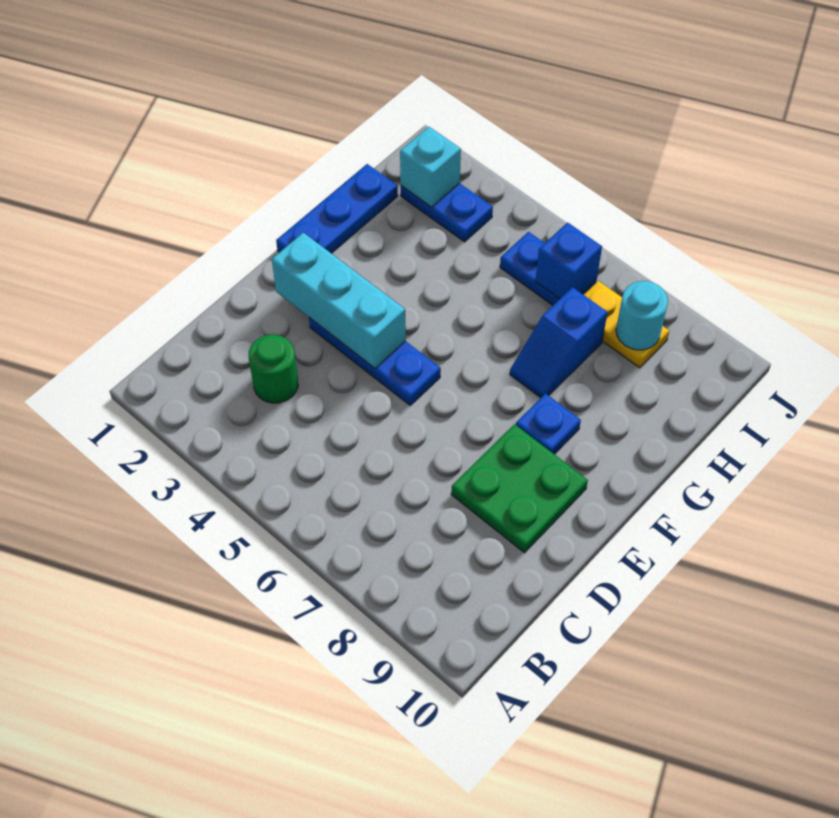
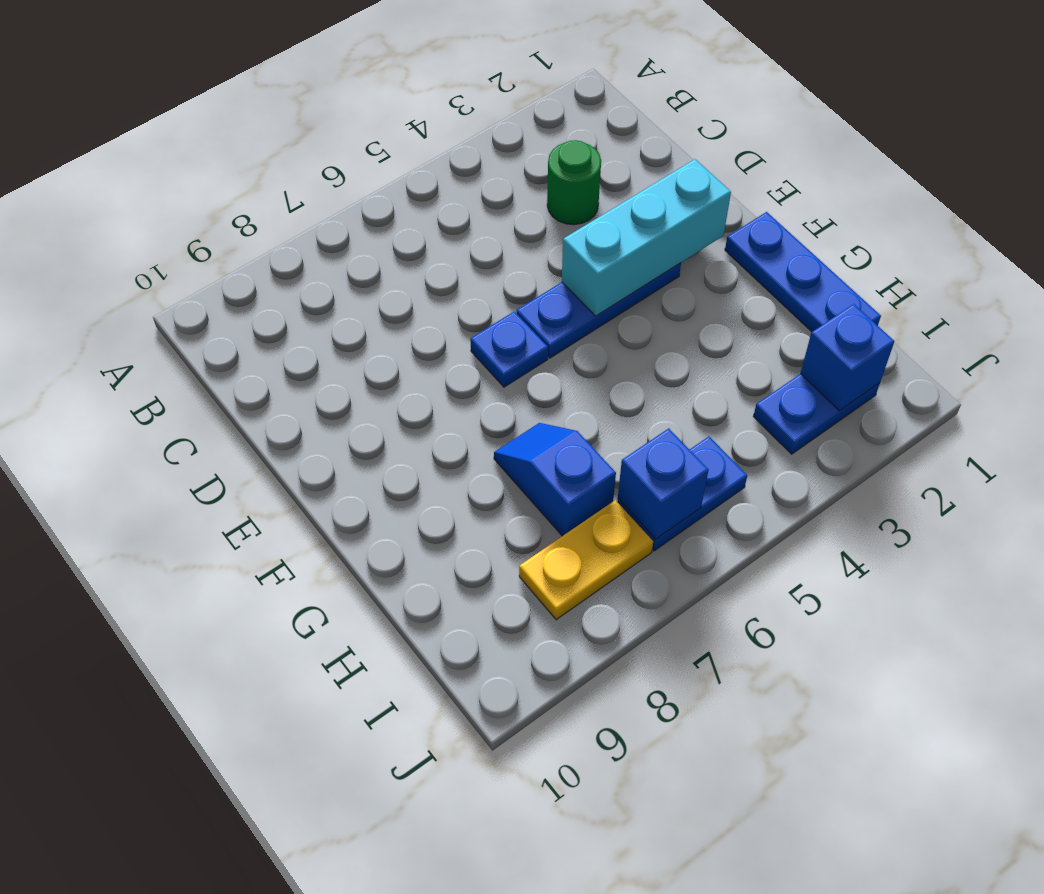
green plate D8:E9 level 1 -> none
blue plate F8 level 1 -> blue plate E6 level 1
cyan brick I2 level 2 -> blue brick I2 level 2
cyan round brick I8 level 2 -> none

